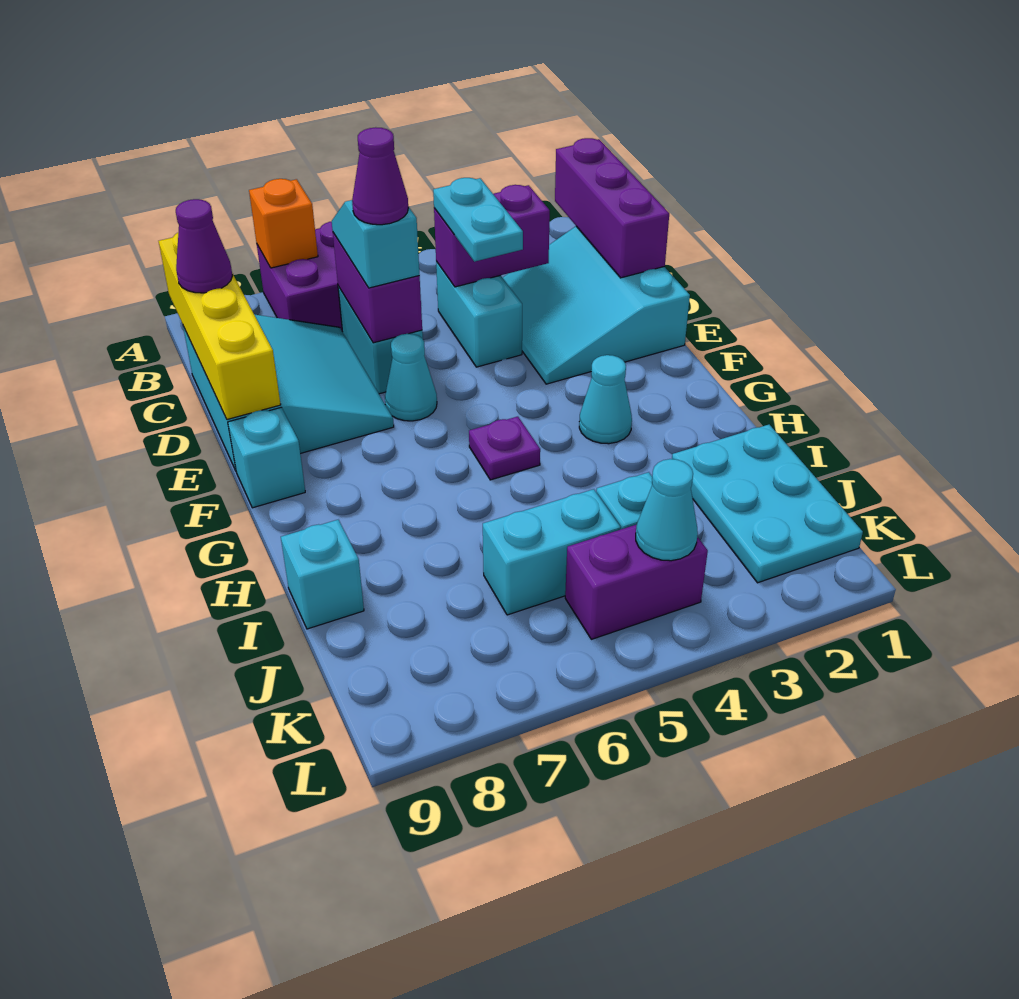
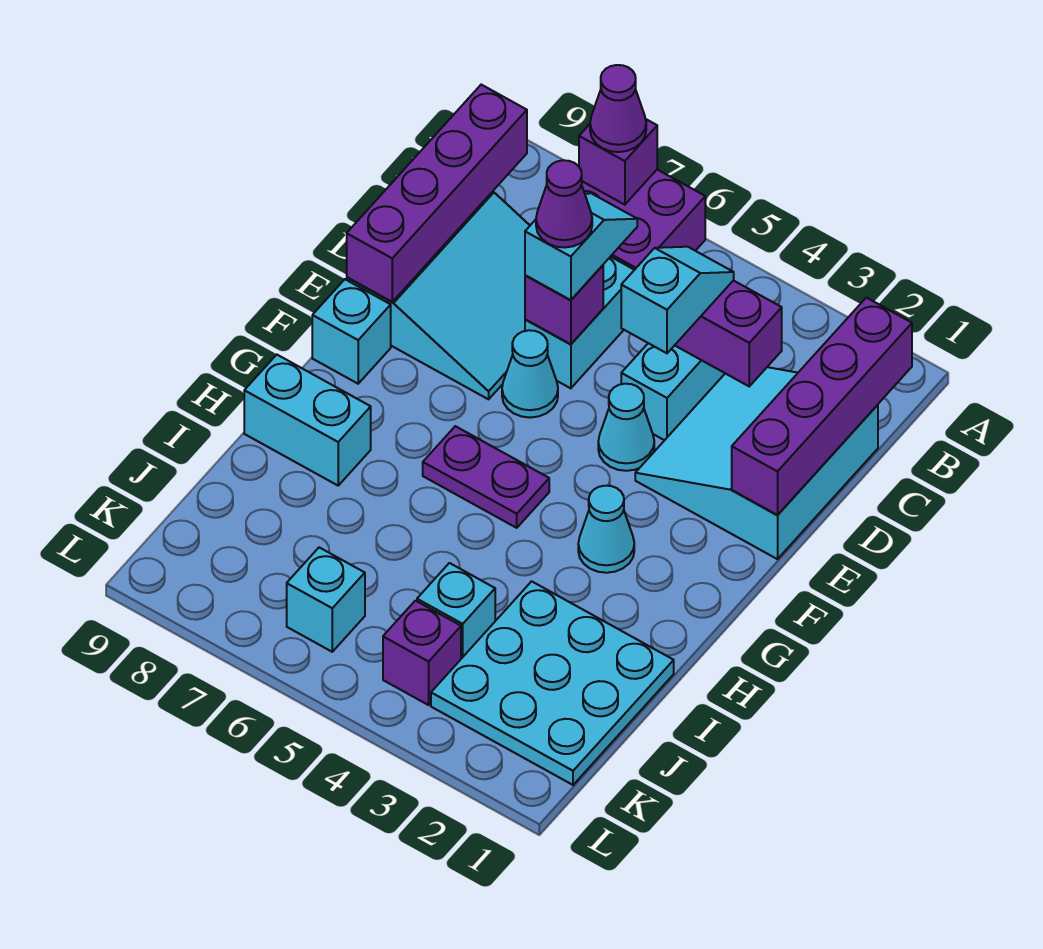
orange brick A7 level 2 -> purple brick A7 level 2
purple brick B1:D1 level 2 -> purple brick B1:E1 level 2
yellow brick B9:E9 level 2 -> purple brick B9:E9 level 2
cyan plate C4:D4 level 3 -> cyan slope C4:D4 level 3 top D
purple brick C6:D6 level 2 -> purple brick D6 level 2
purple cone C9 level 3 -> purple cone A7 level 3
purple plate G5 level 1 -> purple plate G5:G6 level 1
cyan plate I1:K2 level 1 -> cyan plate I1:K3 level 1
cyan brick I9 level 1 -> cyan brick K6 level 1
cyan brick J5:J6 level 1 -> cyan brick H8:H9 level 1
purple brick K4:K5 level 1 -> purple brick K4 level 1
cyan cone K4 level 2 -> cyan cone E4 level 1

